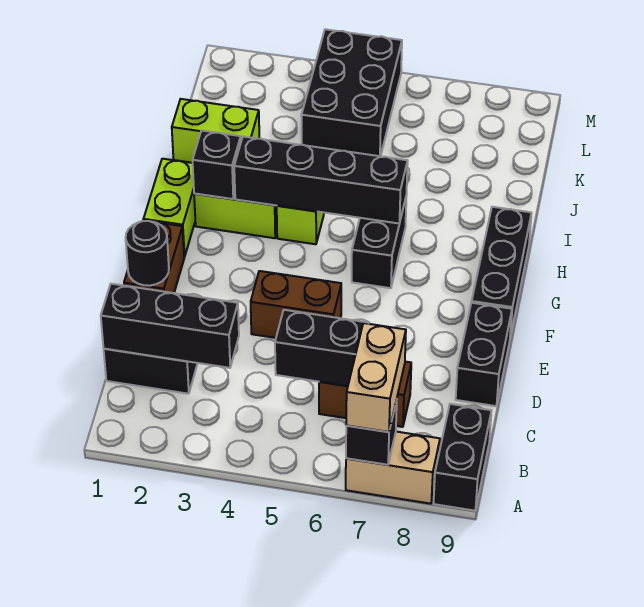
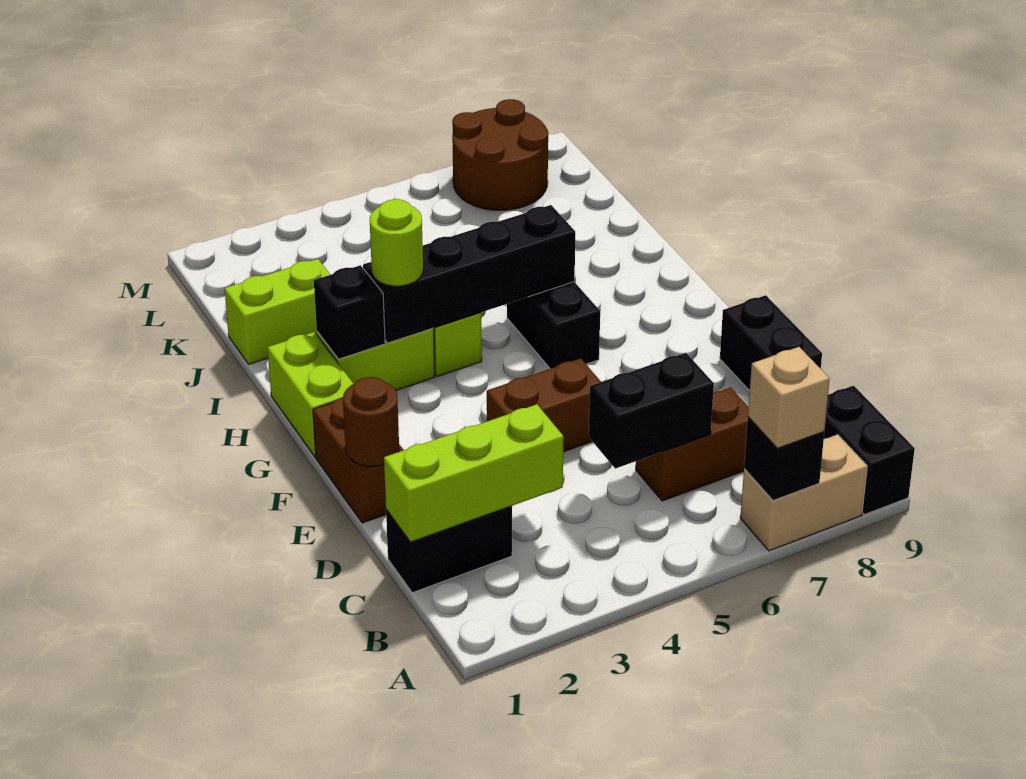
tan brick A7:B7 level 3 -> tan brick A7 level 3
black brick C1:C3 level 2 -> lime brick C1:C3 level 2
black round brick E1 level 2 -> brown round brick E1 level 2
black brick F9:H9 level 1 -> none
none -> lime round brick H3 level 3
black brick K4:M5 level 1 -> none
none -> brown round brick L7:M8 level 1

